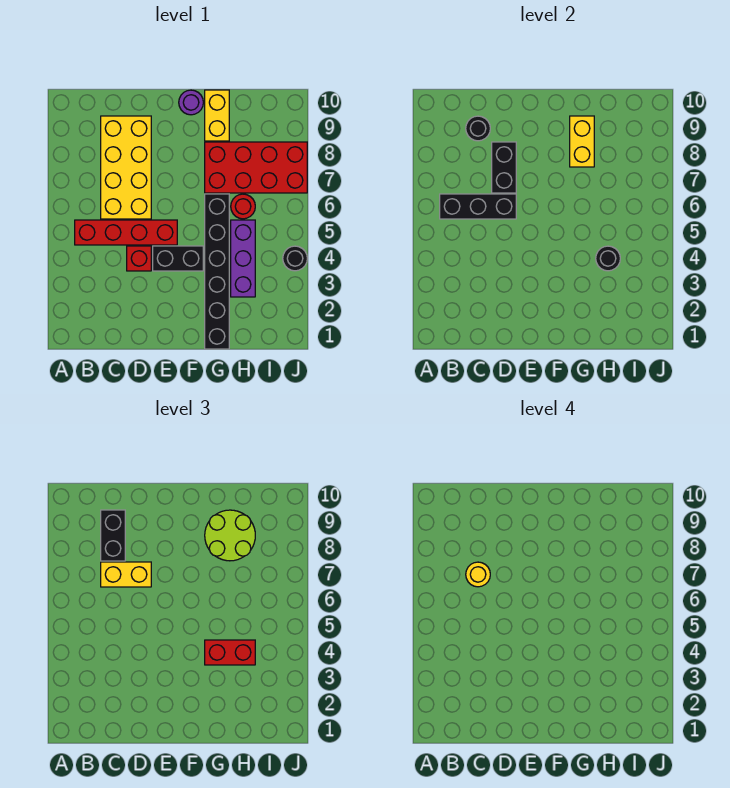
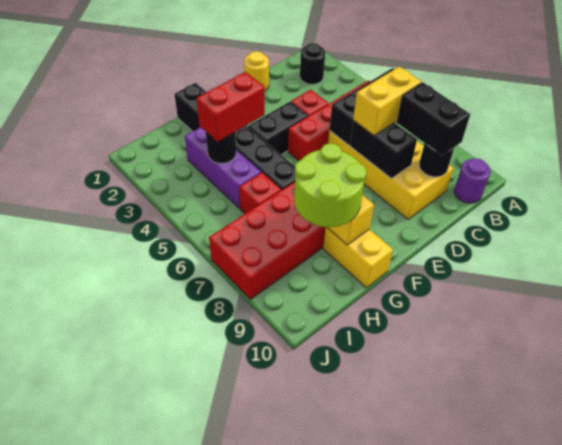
yellow round brick C7 level 4 -> yellow round brick D1 level 1
purple round brick F10 level 1 -> purple round brick B10 level 1
red round brick H6 level 1 -> red brick H6 level 1
black round brick J4 level 1 -> black round brick B2 level 1

